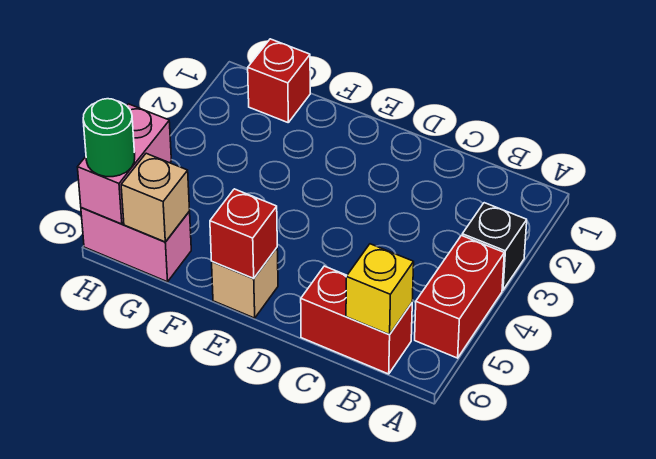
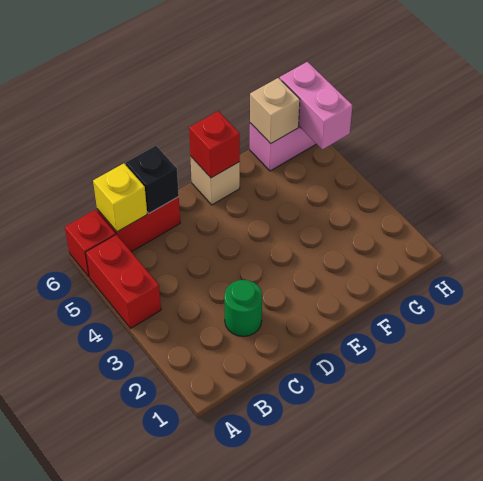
black brick A3 level 1 -> black brick C6 level 2
red brick G1 level 1 -> red brick A6 level 1
green round brick H6 level 3 -> green round brick C2 level 1

